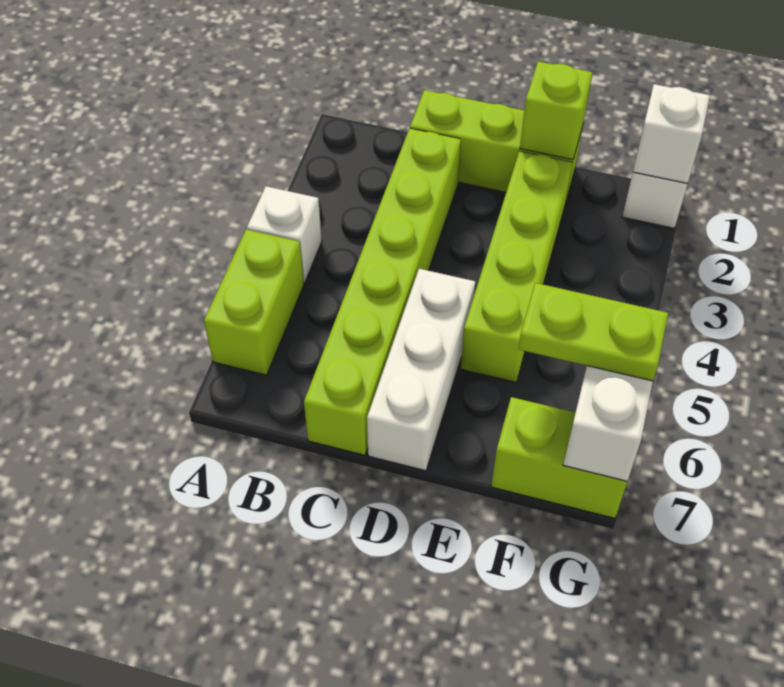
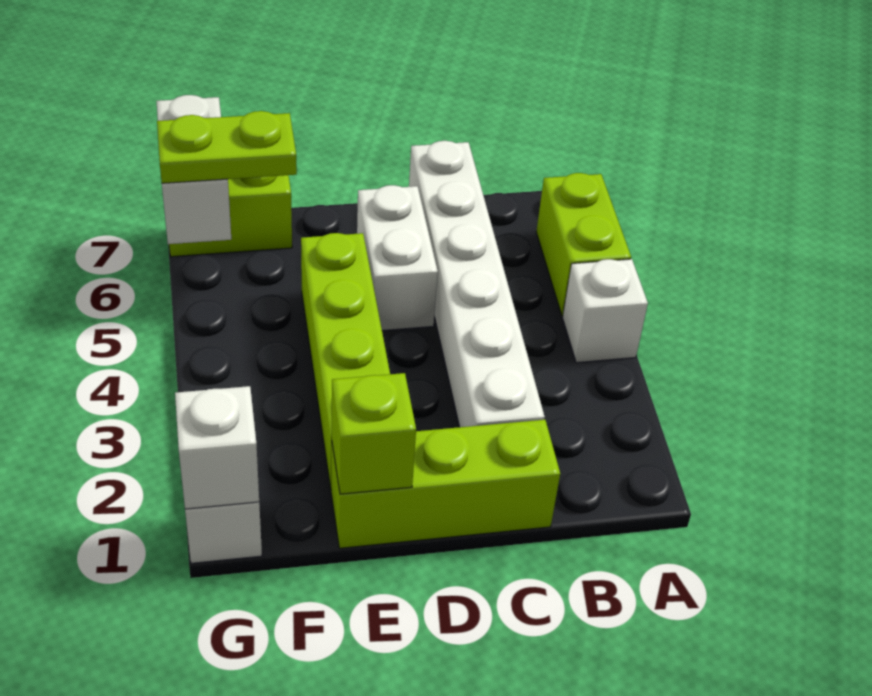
lime brick C2:C7 level 1 -> white brick C2:C7 level 1
white brick D5:D7 level 1 -> white brick D5:D6 level 1

